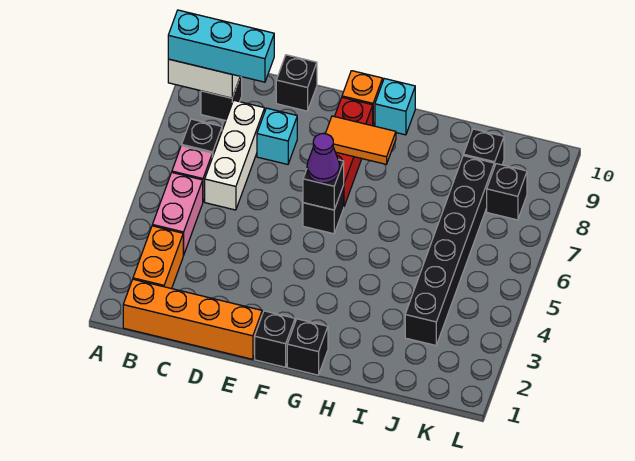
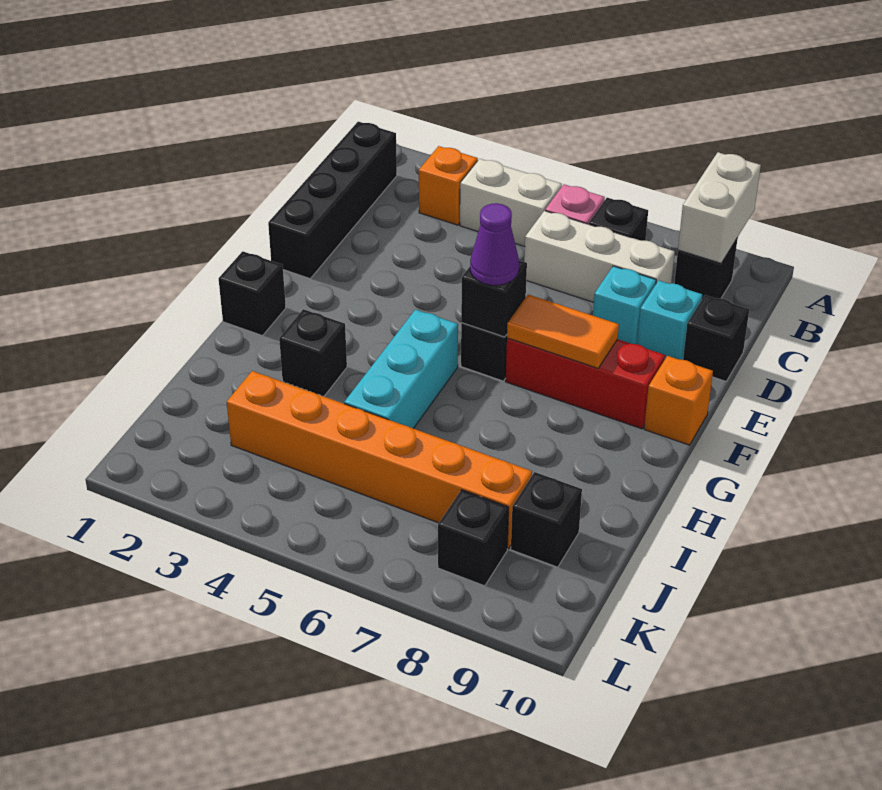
cyan brick A9:C9 level 3 -> cyan brick G5:I5 level 1
orange brick B1:E1 level 1 -> black brick B1:E1 level 1
orange brick B2:B3 level 1 -> orange brick B3 level 1
pink brick B4:B5 level 1 -> white brick B4:B5 level 1
black brick F1 level 1 -> black brick H3 level 1
orange tile F8:G8 level 2 -> orange tile F7:F8 level 2
cyan brick G10 level 1 -> cyan brick D9 level 1
black brick J3:J8 level 1 -> orange brick J3:J8 level 1

